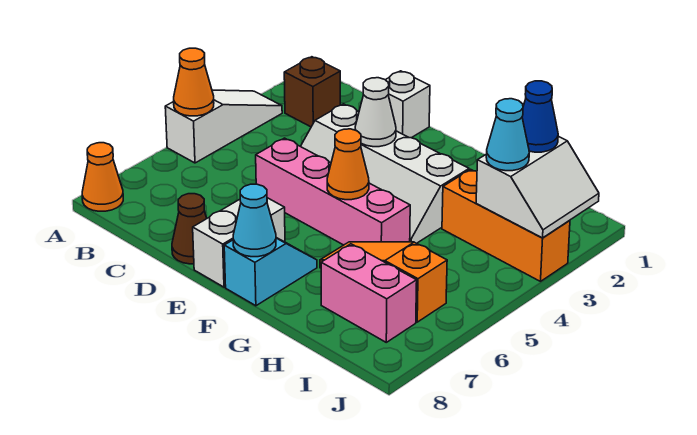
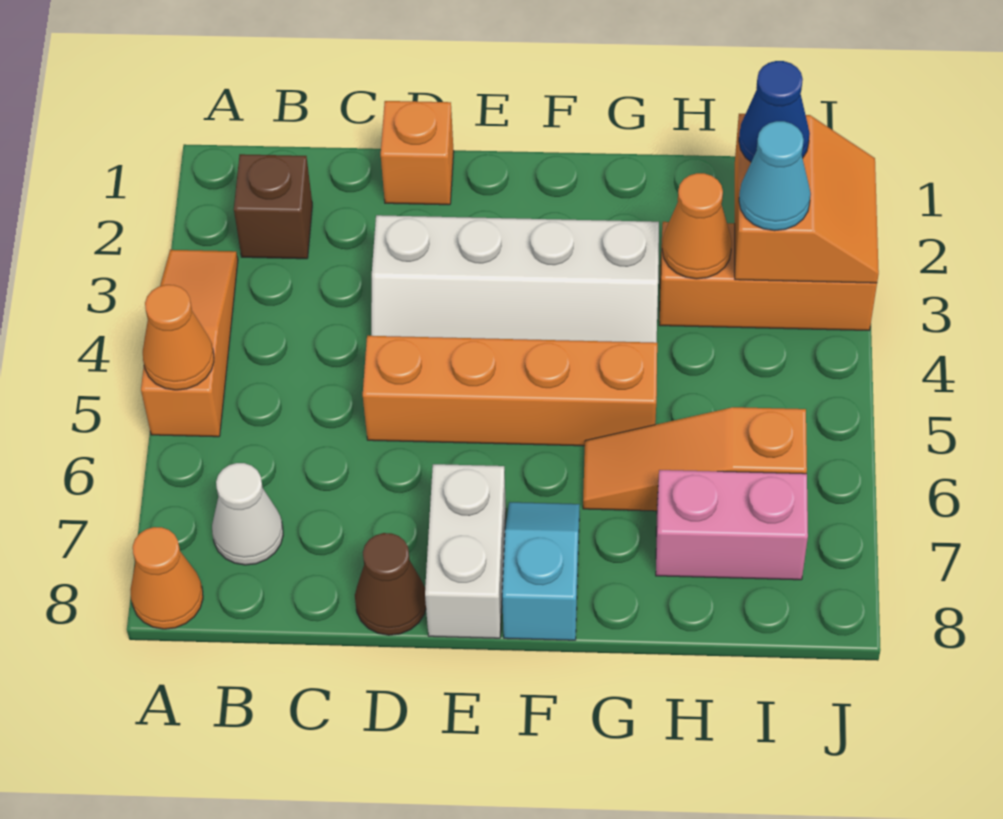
white slope A3:A5 level 1 top 5 -> orange slope A3:A5 level 1 top 5
white brick D1 level 1 -> orange brick D1 level 1
pink brick D5:G5 level 1 -> orange brick D5:G5 level 1
white cone E3 level 2 -> white cone B7 level 1
orange cone F5 level 2 -> orange cone H3 level 2
cyan cone F8 level 2 -> none
white slope I2:J3 level 2 top I -> orange slope I2:J3 level 2 top I

